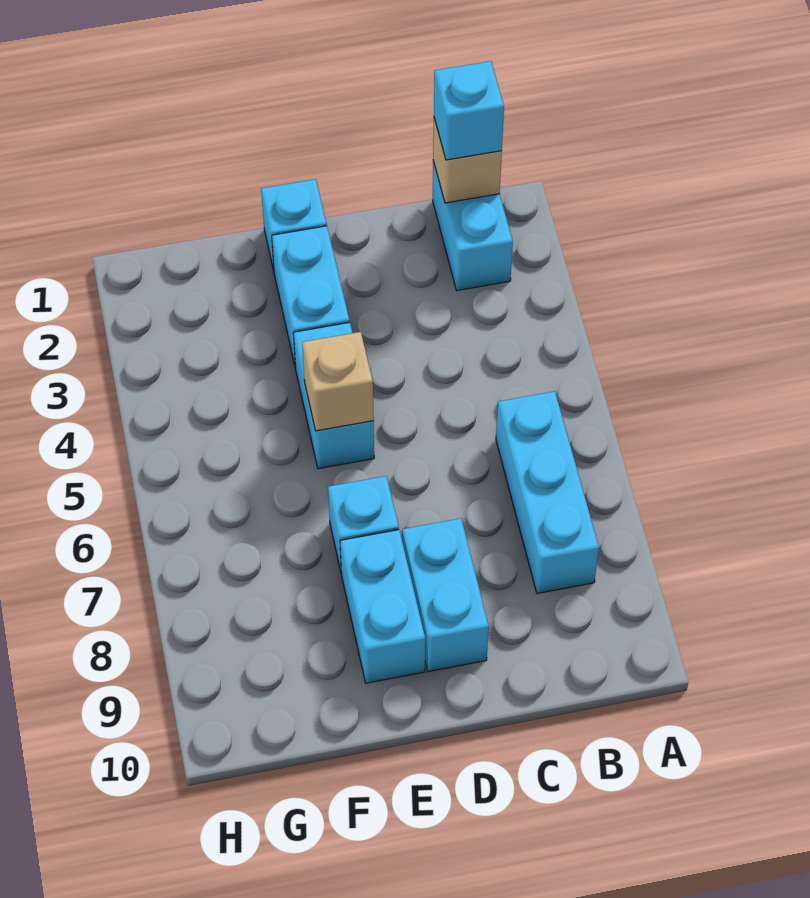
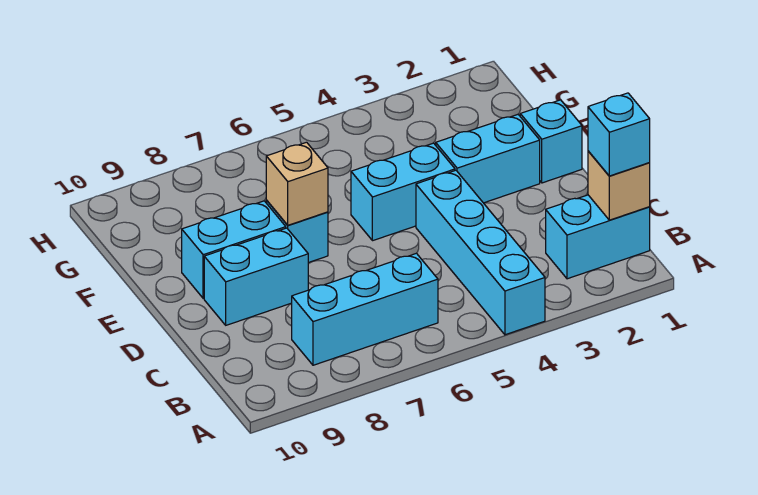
none -> cyan brick A4:D4 level 1
tan brick E5 level 2 -> tan brick E7 level 2

